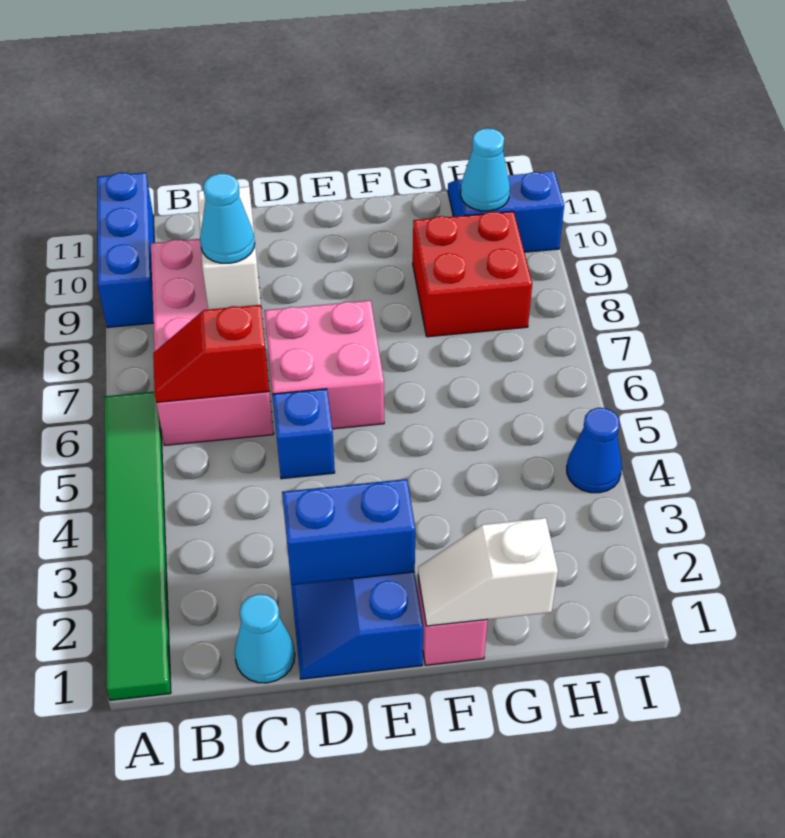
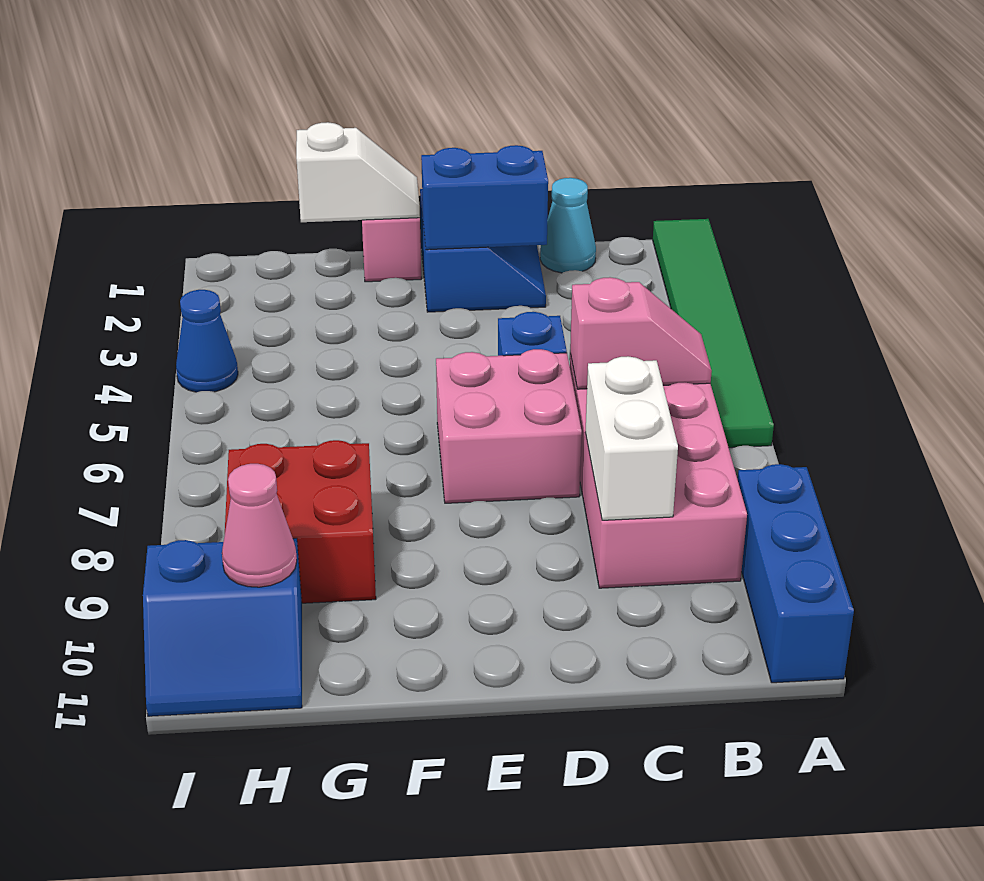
red slope B6:C6 level 2 top C -> pink slope B6:C6 level 2 top C
cyan cone C8 level 3 -> none
cyan cone H10 level 2 -> pink cone H10 level 2

